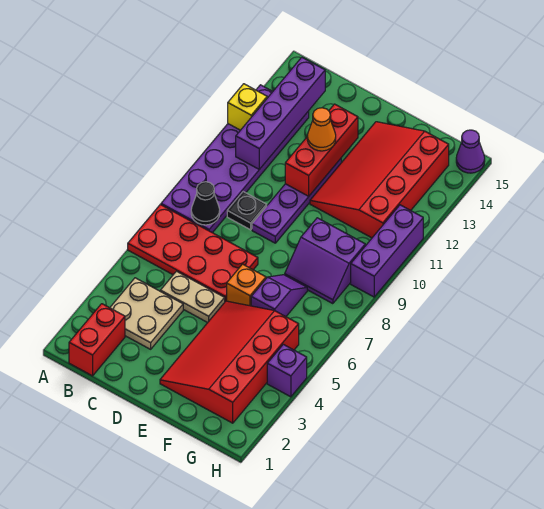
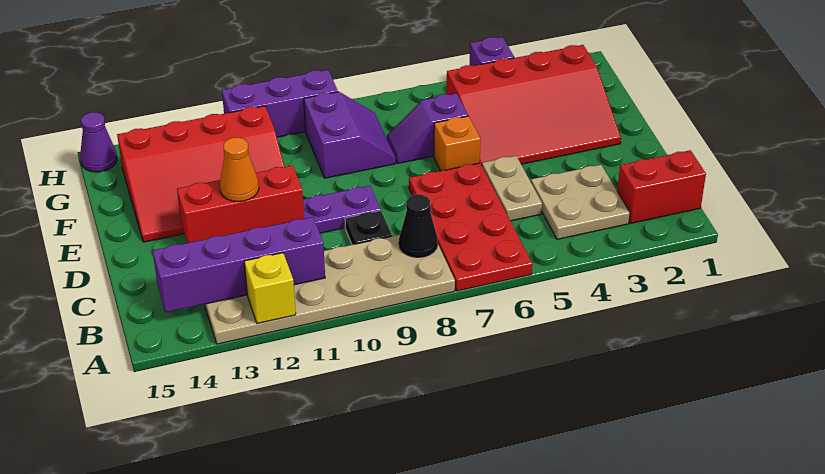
purple plate A8:B13 level 1 -> tan plate A8:B13 level 1

